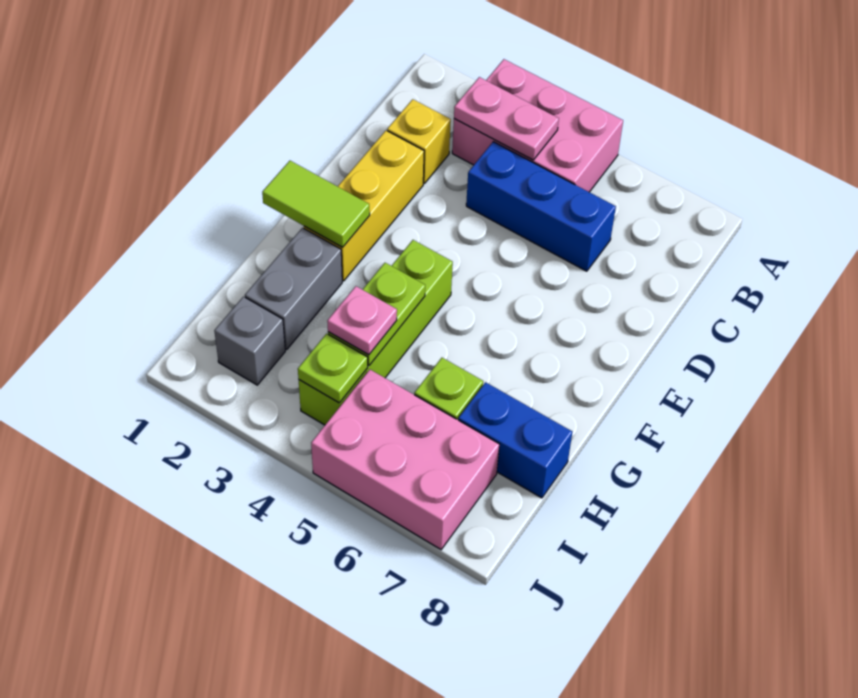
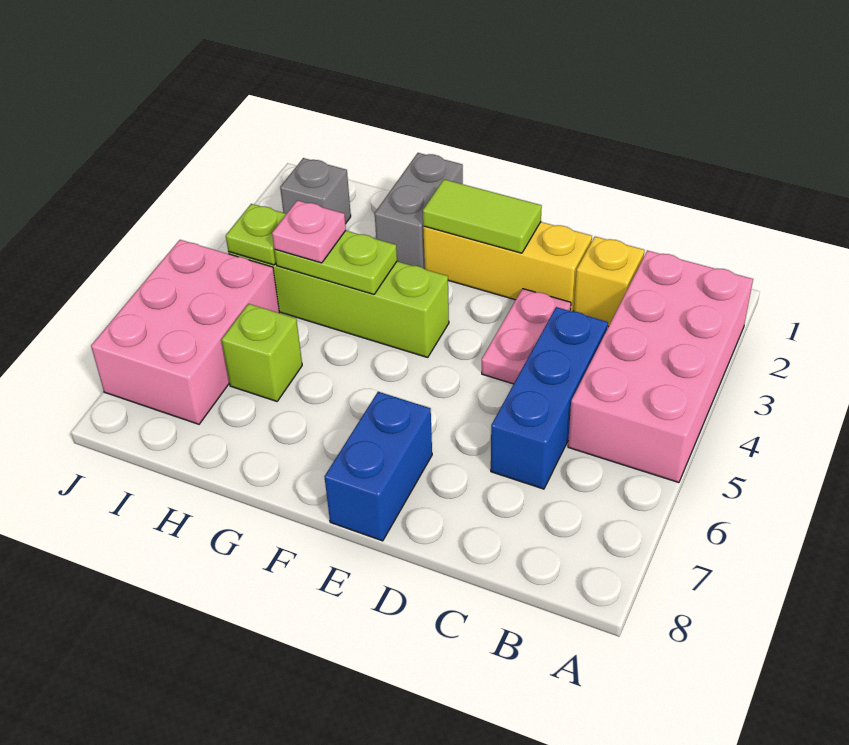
pink brick A3:B5 level 1 -> pink brick A2:B5 level 1
pink plate B3:B4 level 2 -> pink plate D3:D4 level 1
lime tile F1:F2 level 2 -> lime tile E2:F2 level 2
grey brick G2:H2 level 1 -> grey brick G1:G2 level 1
blue brick H7:H8 level 1 -> blue brick E7:E8 level 1

